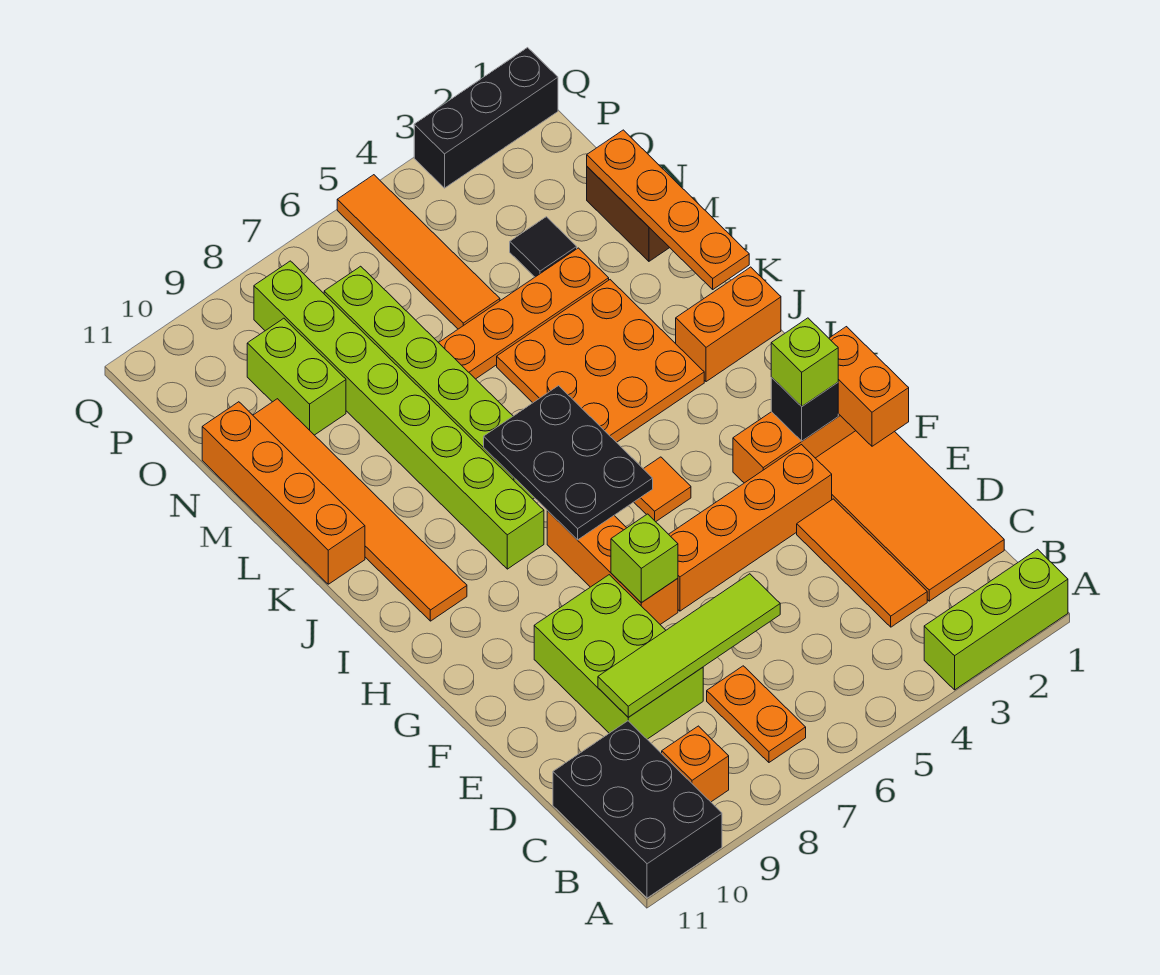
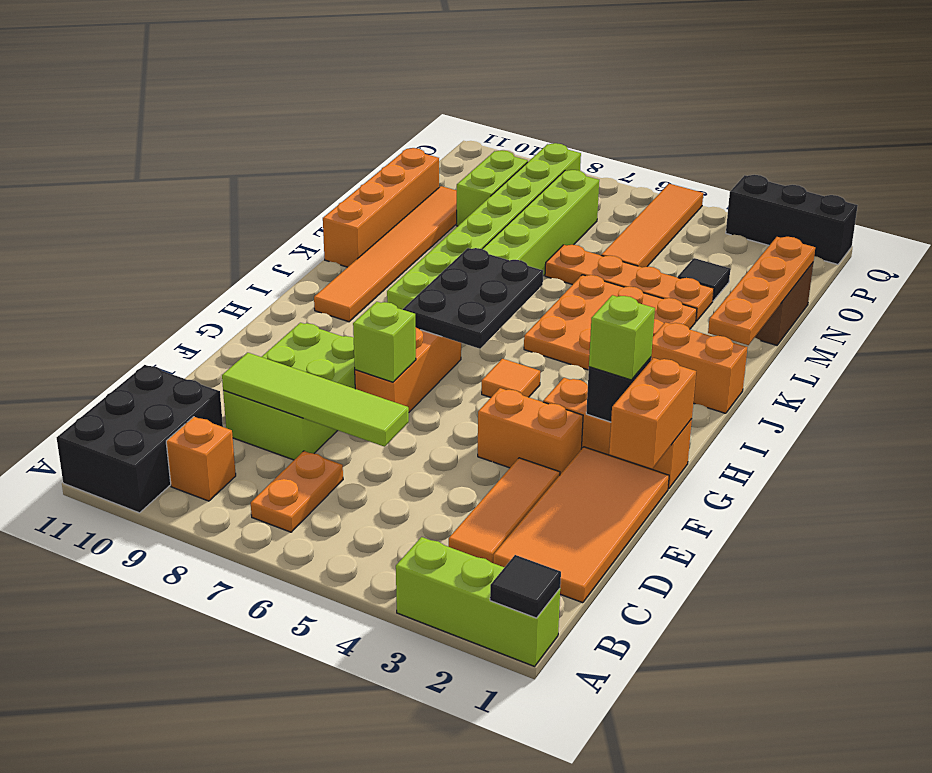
none -> black tile A1 level 2
orange brick F3:F6 level 1 -> orange brick F3:F4 level 1

